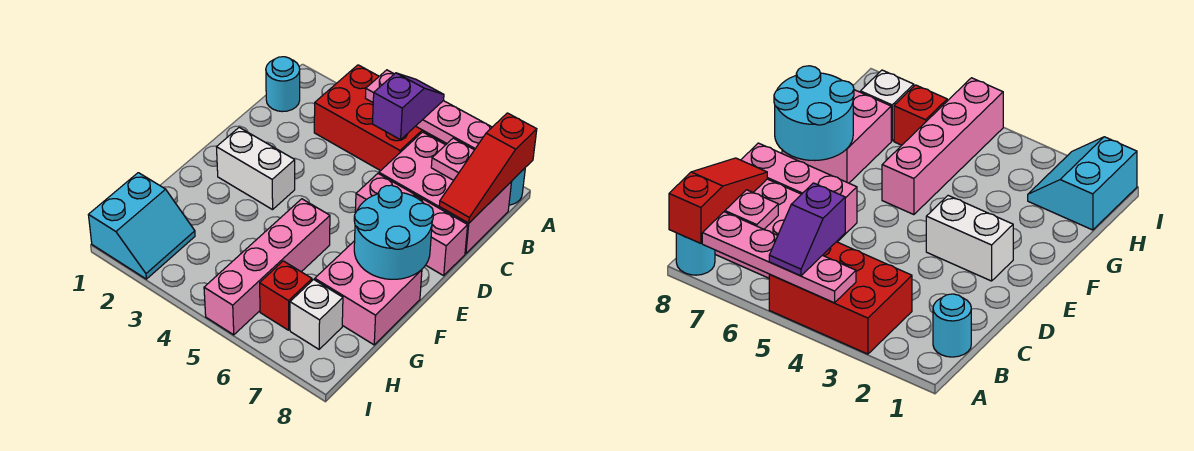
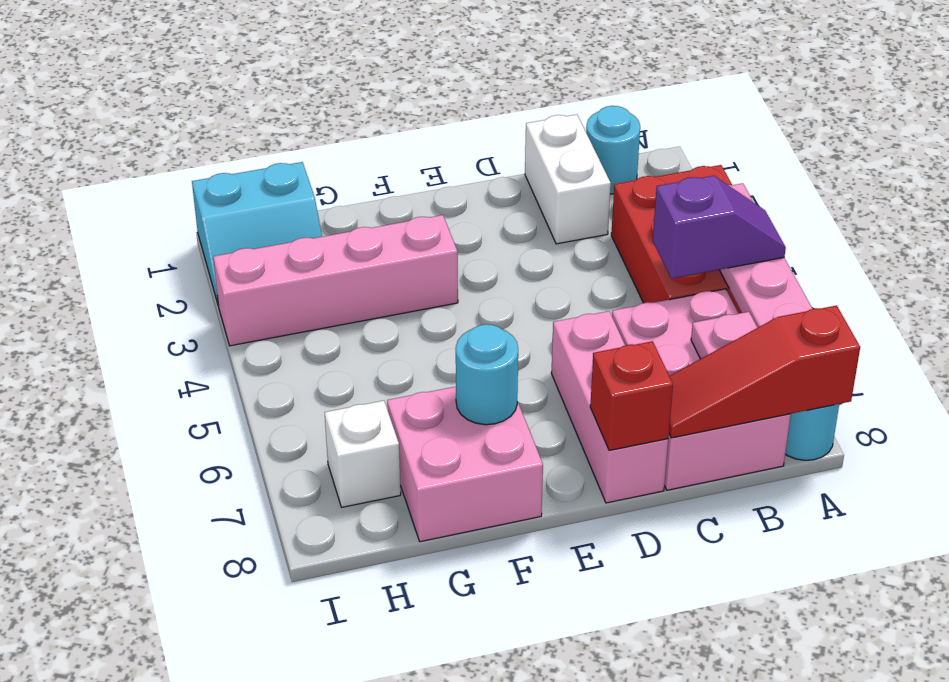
white brick E2:E3 level 1 -> white brick C1:C2 level 1
cyan round brick E7:F8 level 2 -> cyan round brick F7 level 2
pink brick F5:I5 level 1 -> pink brick F3:I3 level 1
red brick H6 level 1 -> red brick D8 level 2

